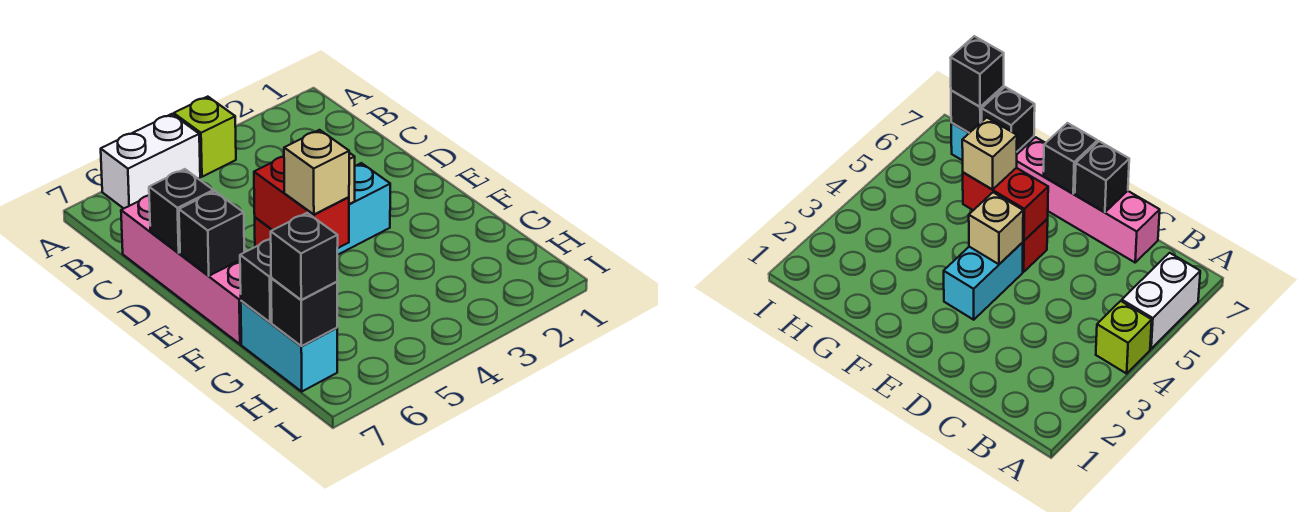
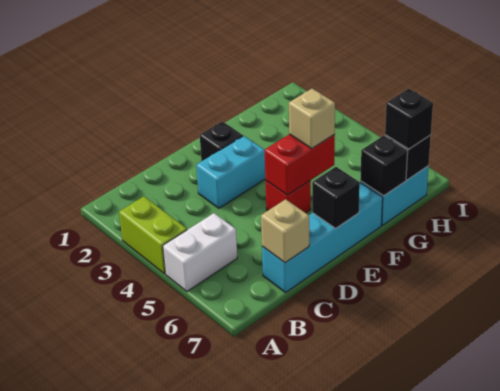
lime brick A4 level 1 -> lime brick A3:A4 level 1
white brick A5:A6 level 1 -> white brick A5:B5 level 1
pink brick C7:F7 level 1 -> cyan brick C7:F7 level 1
black brick D7 level 2 -> black brick E2 level 1
cyan brick E3:E4 level 1 -> cyan brick D3:E3 level 1
tan brick E4 level 2 -> tan brick C7 level 2

